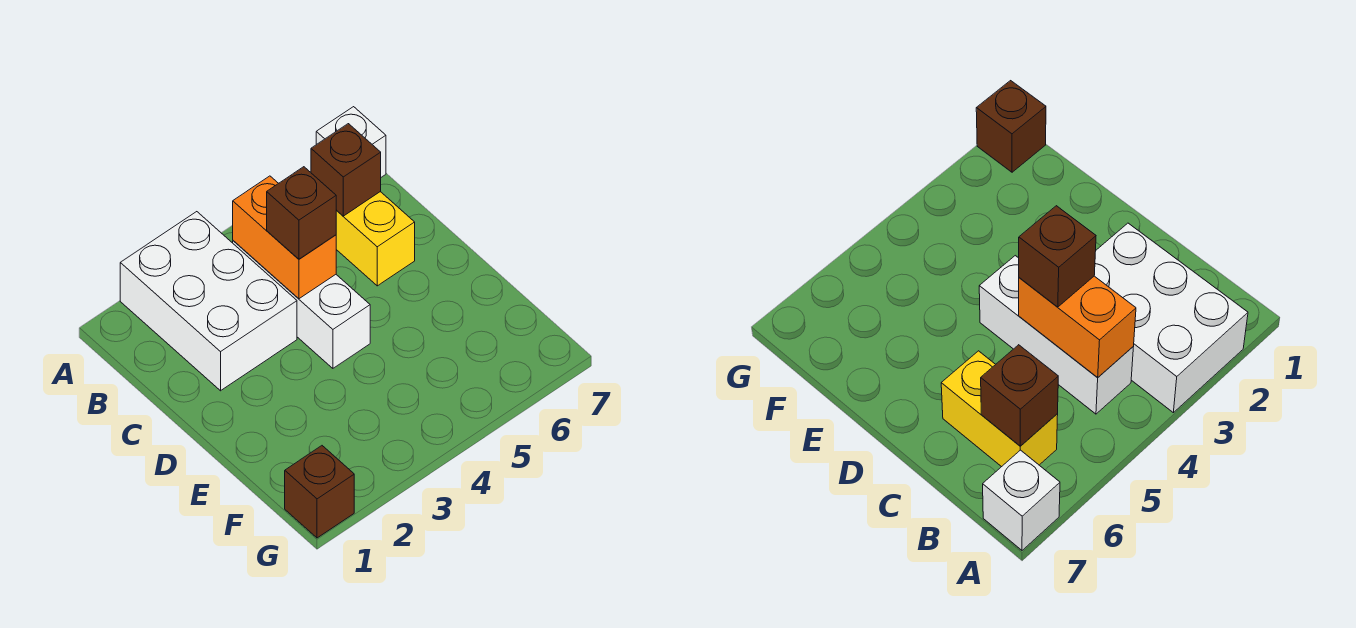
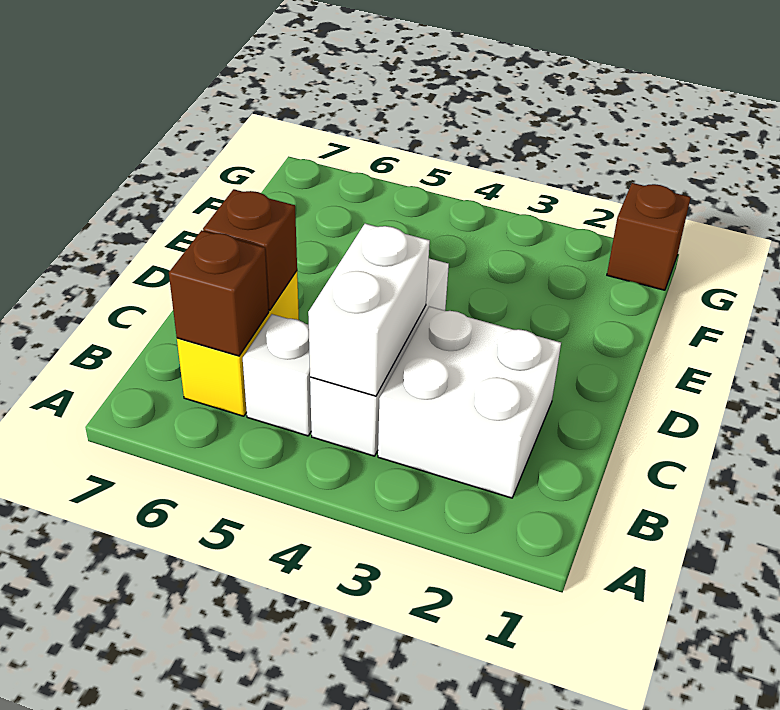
white brick A2:C3 level 1 -> white brick B2:C3 level 1
white brick A7 level 1 -> white brick B5 level 1
orange brick B4:C4 level 2 -> white brick B4:C4 level 2
brown brick C4 level 3 -> brown brick C6 level 2

